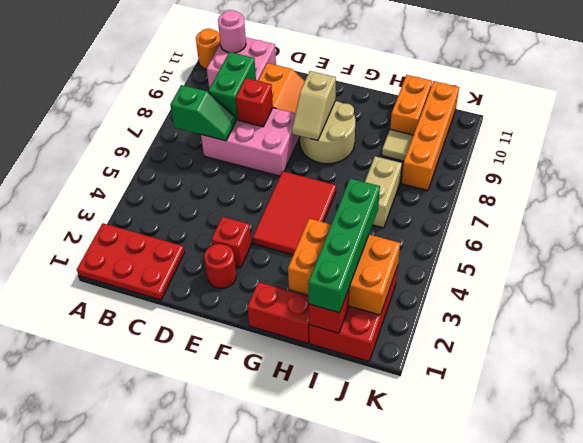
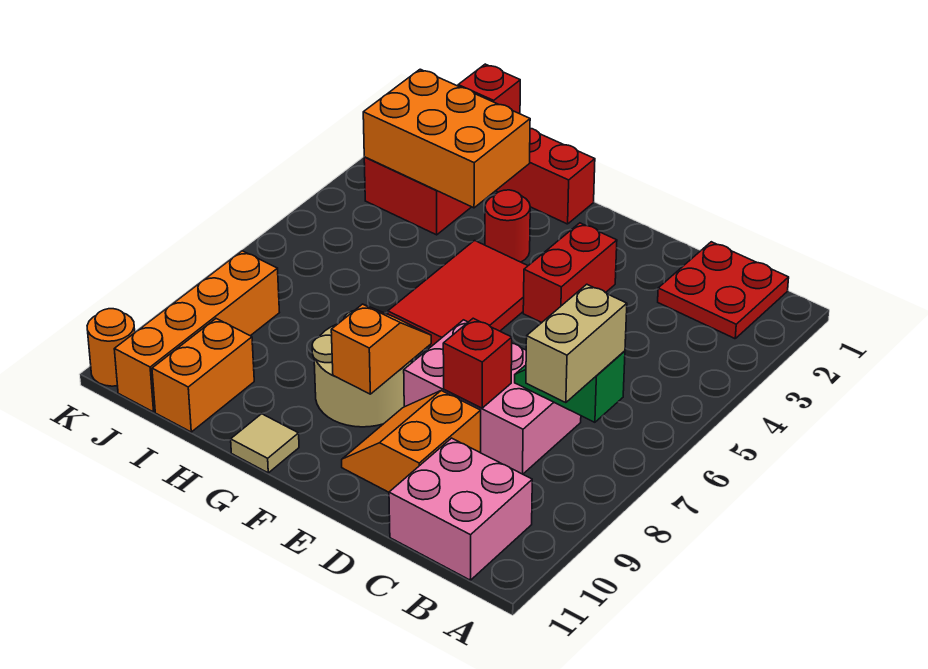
red plate A1:C2 level 1 -> red plate B1:C2 level 1
orange round brick A11 level 1 -> orange round brick K11 level 1
pink round brick B11 level 2 -> none
green brick C8:C9 level 2 -> none
red round brick E2 level 1 -> red round brick G3 level 1
red brick E3 level 1 -> red brick E3:E4 level 1
tan slope F8:F9 level 2 top 9 -> orange slope F8:F9 level 2 top 9
green brick I1:I4 level 3 -> none
tan brick I6:I7 level 1 -> tan brick B7:B8 level 3
tan tile I9 level 1 -> tan tile G11 level 1

